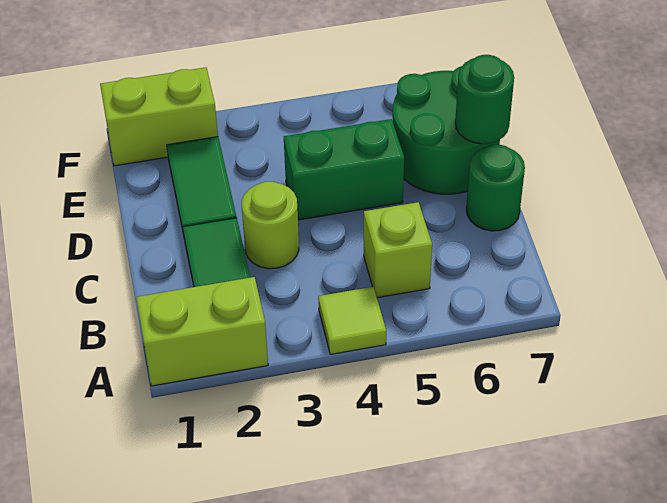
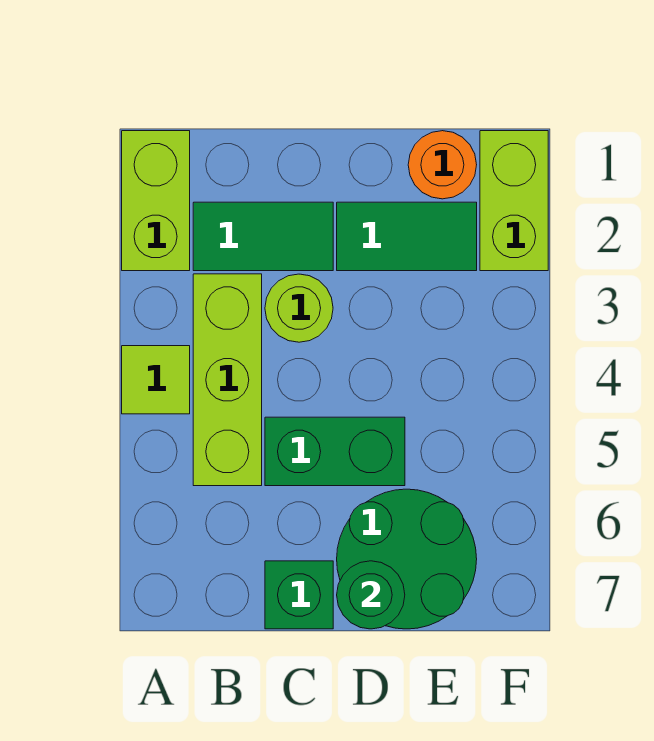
lime brick B5 level 1 -> lime brick B3:B5 level 1
green round brick C7 level 1 -> green brick C7 level 1
green brick D4:D5 level 1 -> green brick C5:D5 level 1
none -> orange round brick E1 level 1

